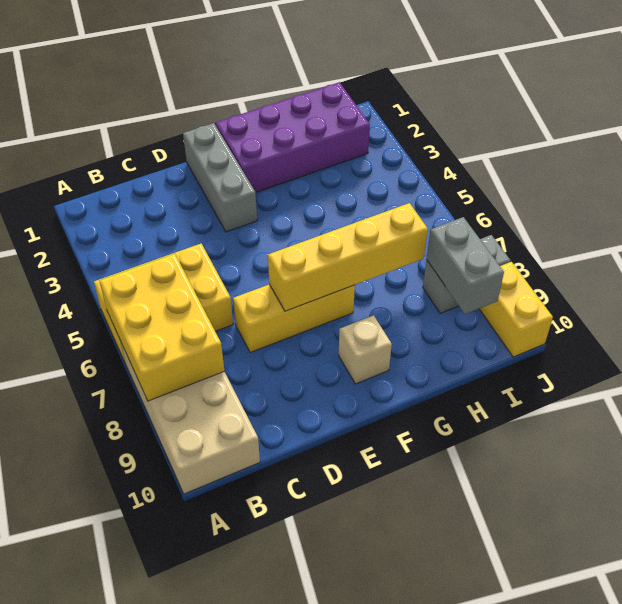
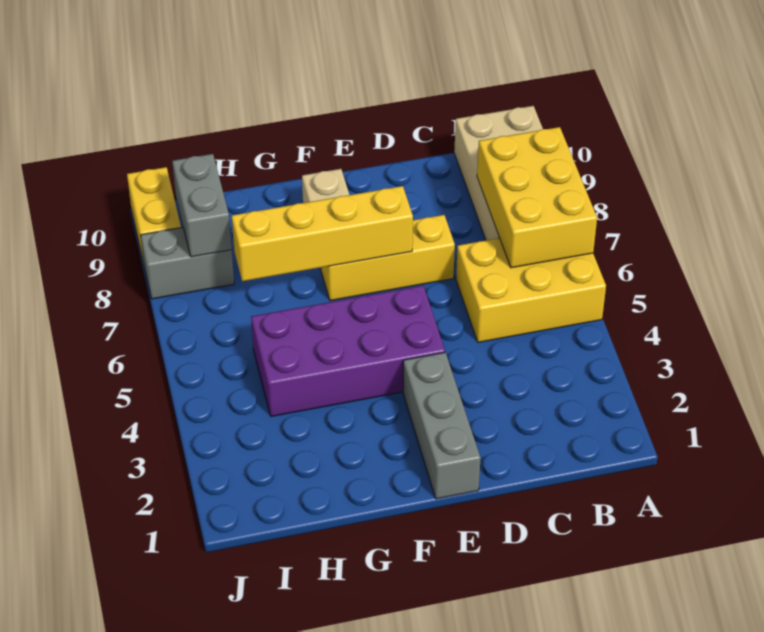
purple brick F1:I2 level 1 -> purple brick E4:H5 level 1

